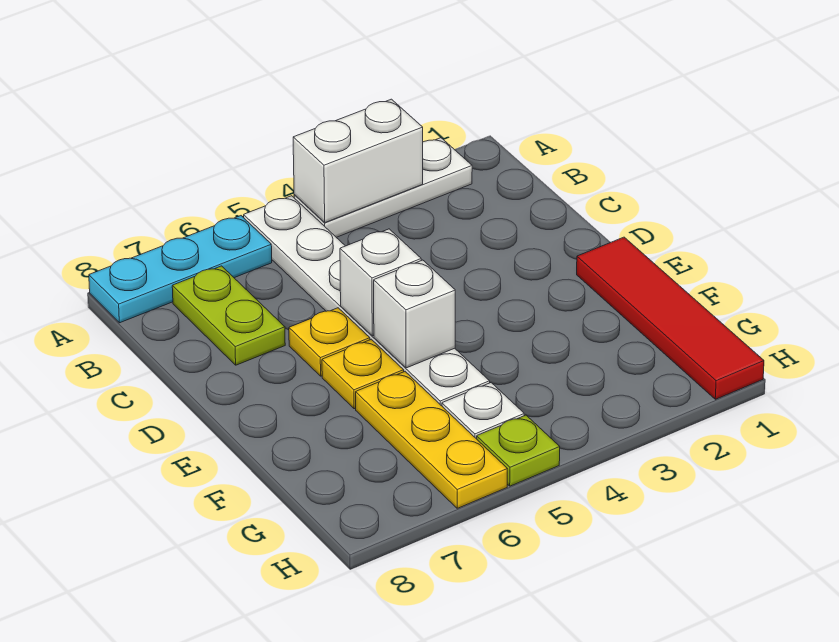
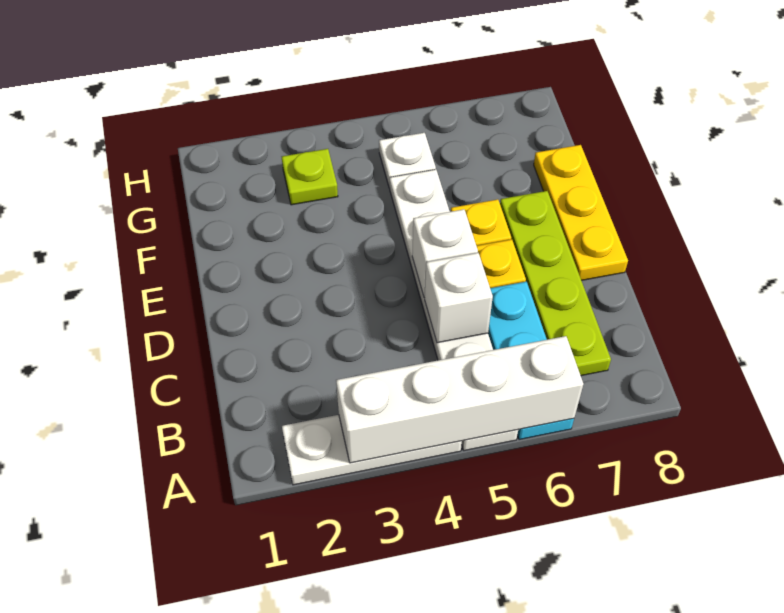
white brick A3:A4 level 2 -> white brick A3:A6 level 2
cyan plate A6:A8 level 1 -> cyan plate A6:C6 level 1
lime plate B7:C7 level 1 -> lime plate B7:E7 level 1
red tile E1:H1 level 1 -> none
white brick E5 level 2 -> white brick C5 level 2
yellow plate F6:H6 level 1 -> yellow plate D8:F8 level 1
lime plate H5 level 1 -> lime plate G3 level 1

